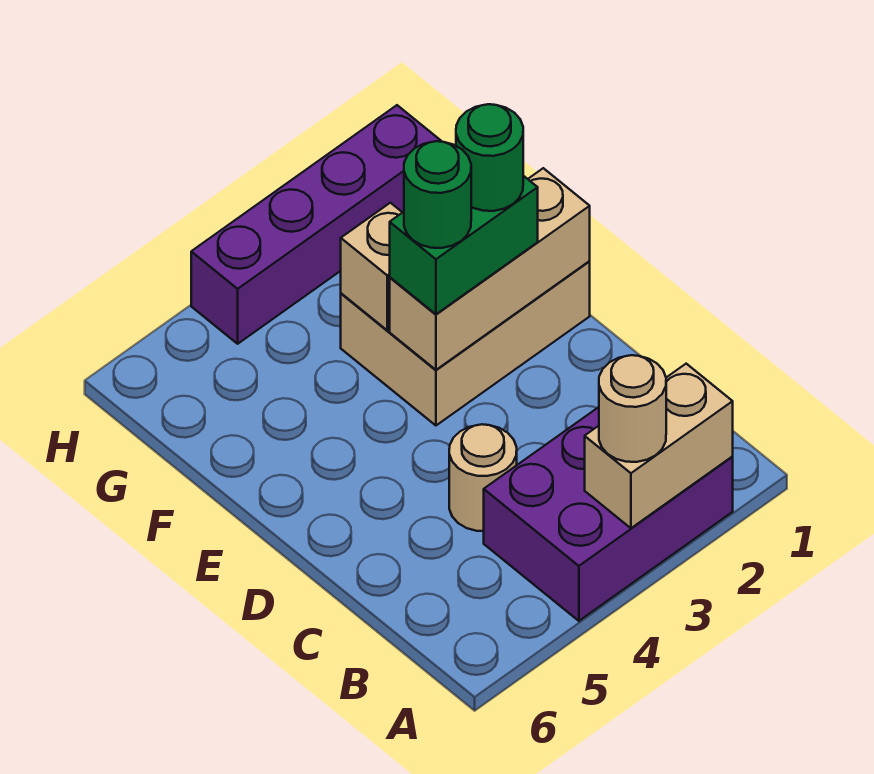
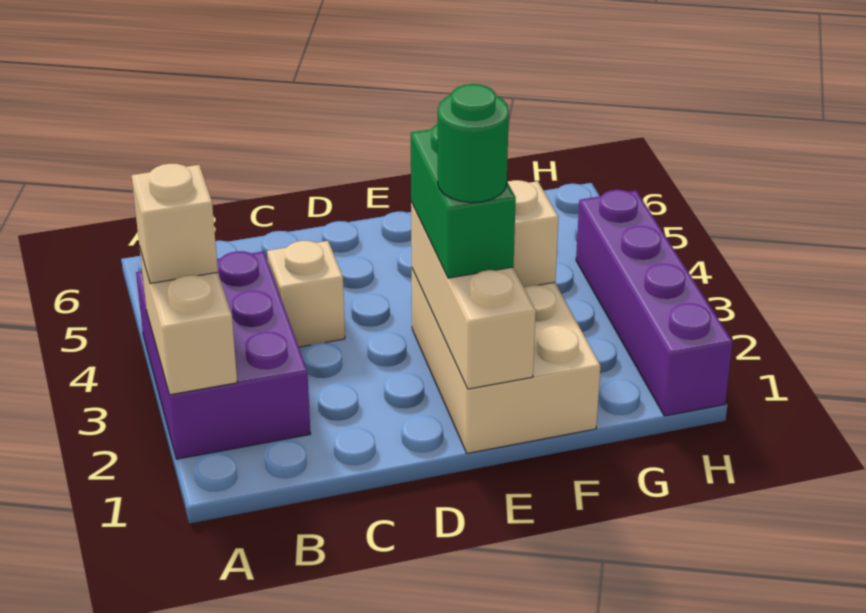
tan round brick A3 level 3 -> tan brick A3 level 3
tan round brick C4 level 1 -> tan brick C4 level 1
green round brick E3 level 4 -> none

